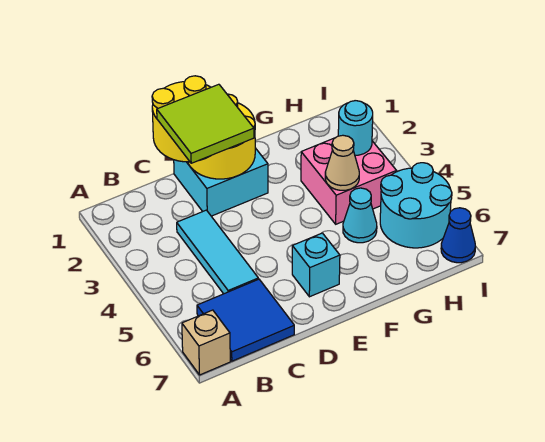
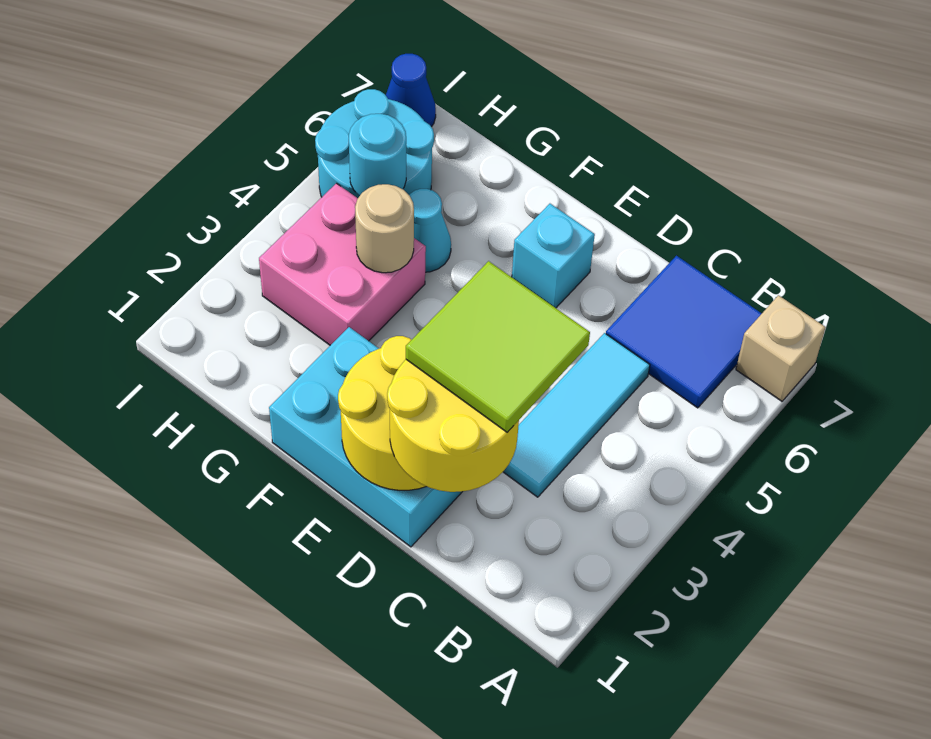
cyan brick D1:E2 level 1 -> cyan brick D1:F2 level 1
tan cone G4 level 2 -> tan round brick G4 level 2
cyan round brick H3 level 2 -> cyan round brick H5 level 2

